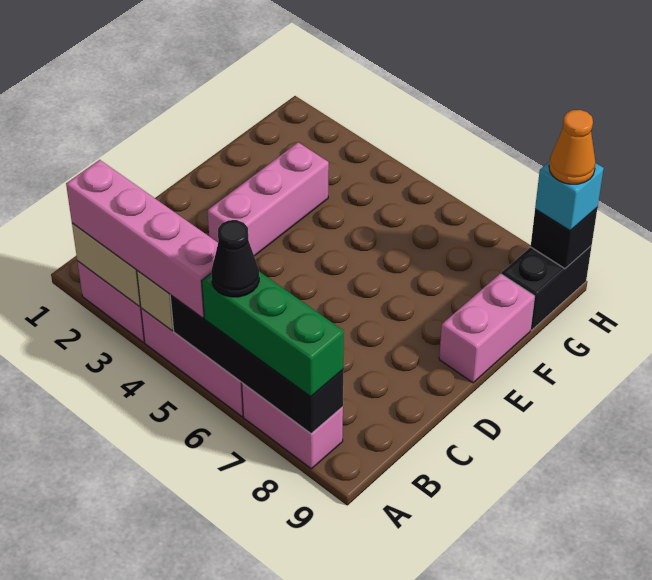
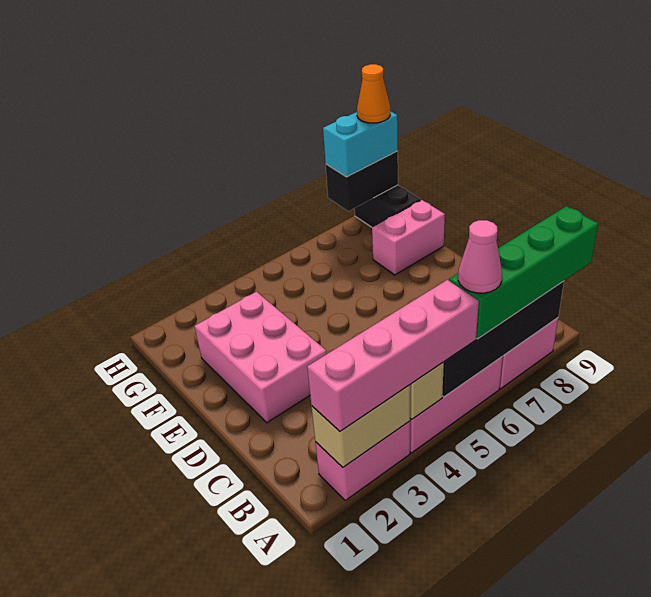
green brick A6:A8 level 3 -> green brick A6:A9 level 3
black cone A6 level 4 -> pink cone A6 level 4
pink brick D3:F3 level 1 -> pink brick D2:F3 level 1
pink brick E9:F9 level 1 -> pink brick F8:F9 level 1
black brick H9 level 2 -> black brick H8:H9 level 2
cyan brick H9 level 3 -> cyan brick H8:H9 level 3

